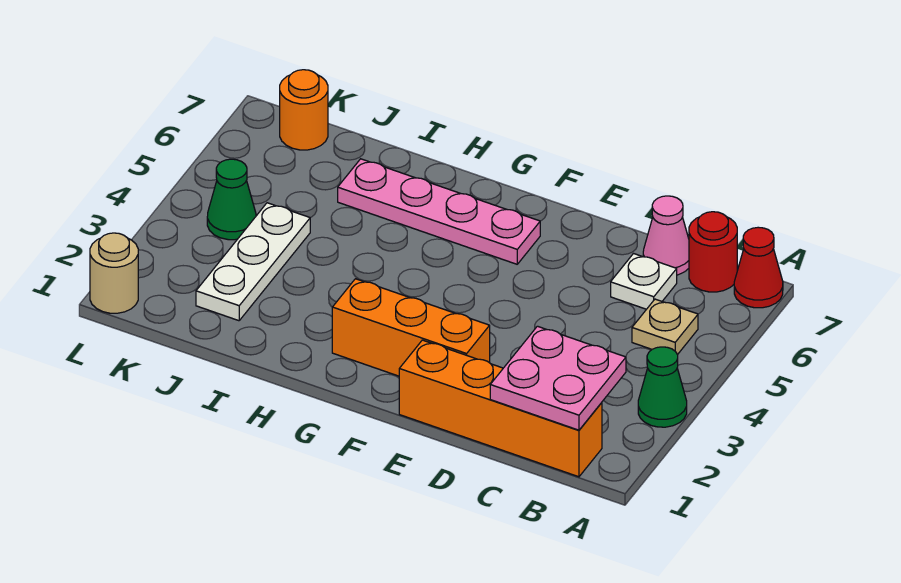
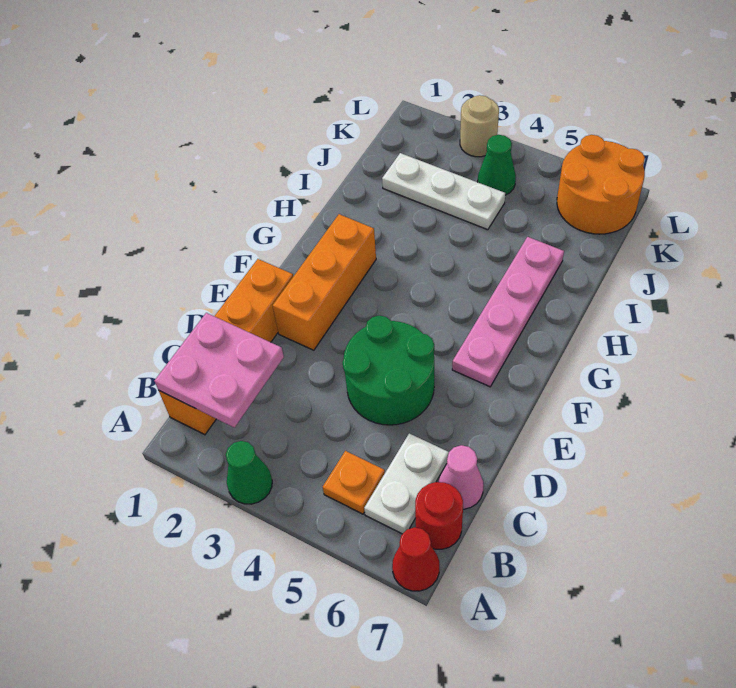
tan plate B5 level 1 -> orange plate B5 level 1
white plate C6 level 1 -> white plate B6:C6 level 1
none -> green round brick D4:E5 level 1
orange round brick K7 level 1 -> orange round brick K6:L7 level 1
tan round brick L1 level 1 -> tan round brick L3 level 1

